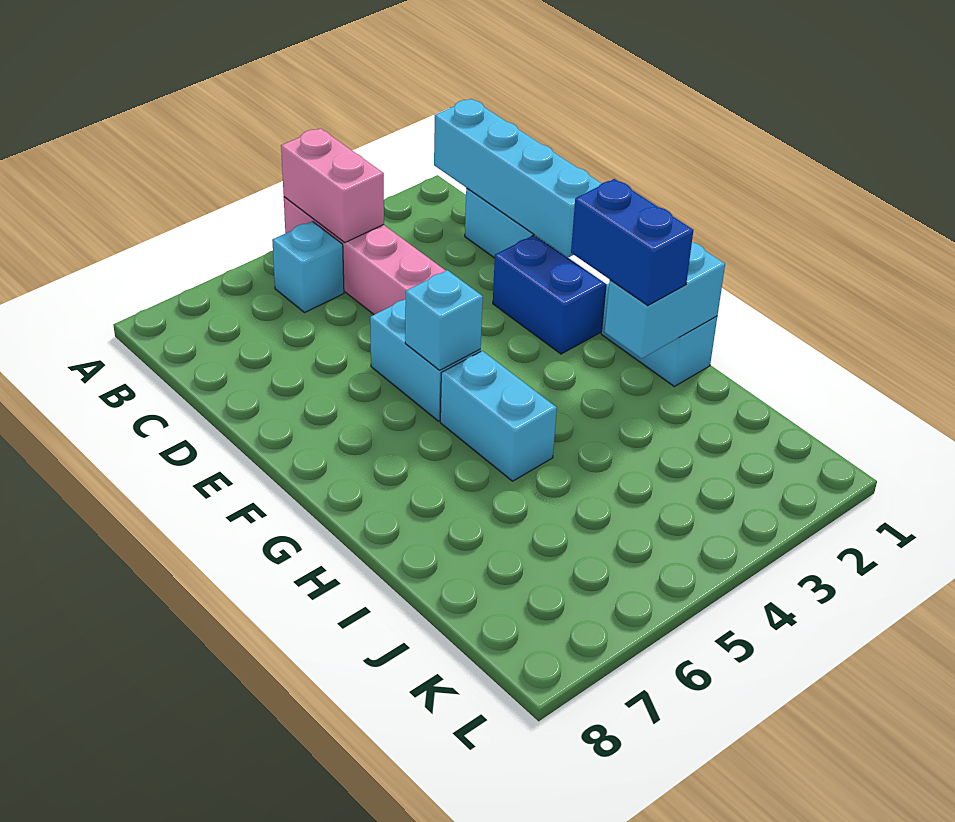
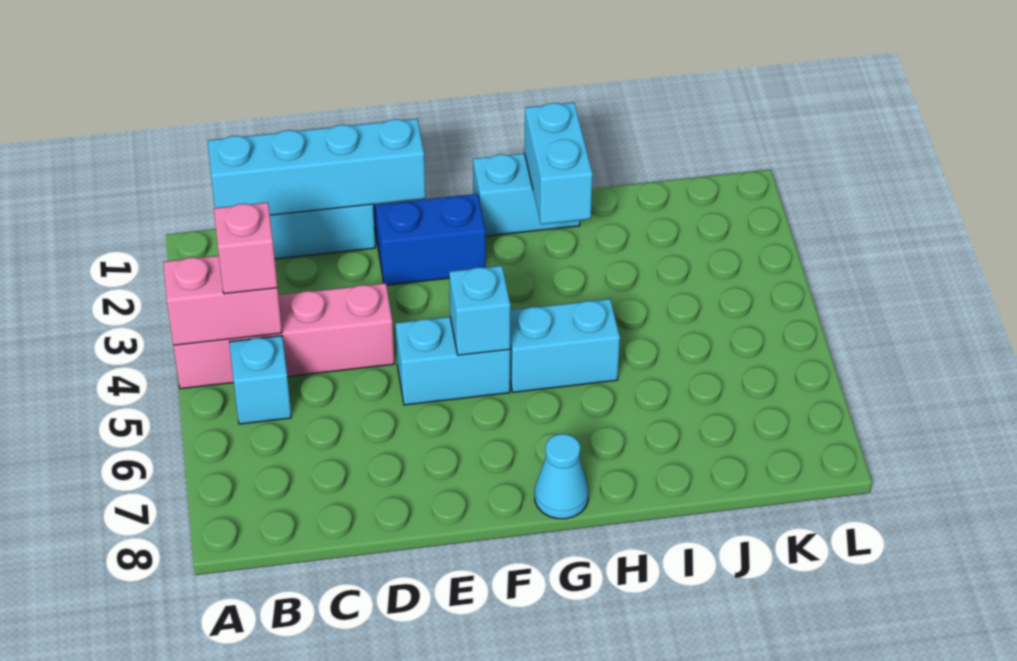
none -> pink brick B4 level 3
blue brick G2:H2 level 3 -> none
none -> cyan cone G8 level 1

